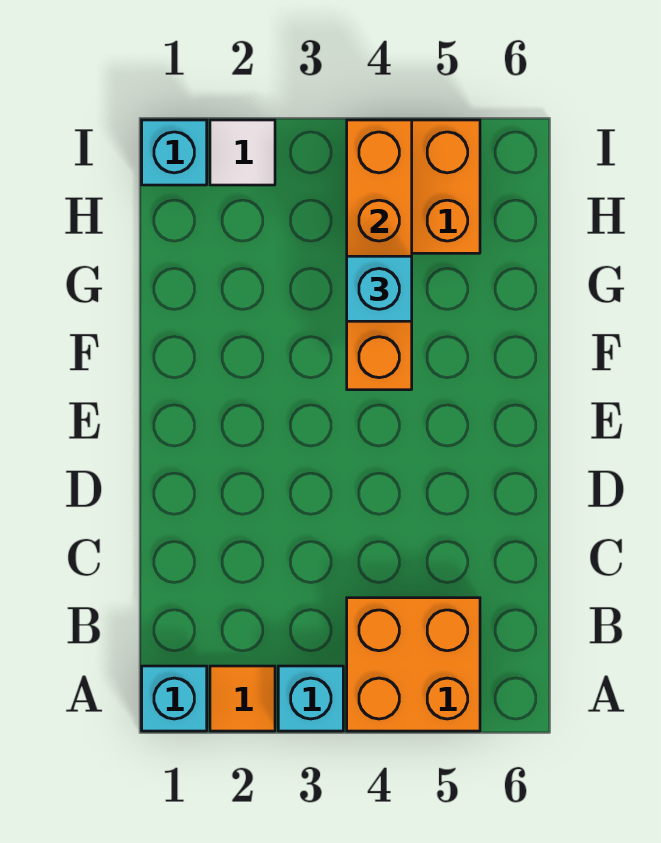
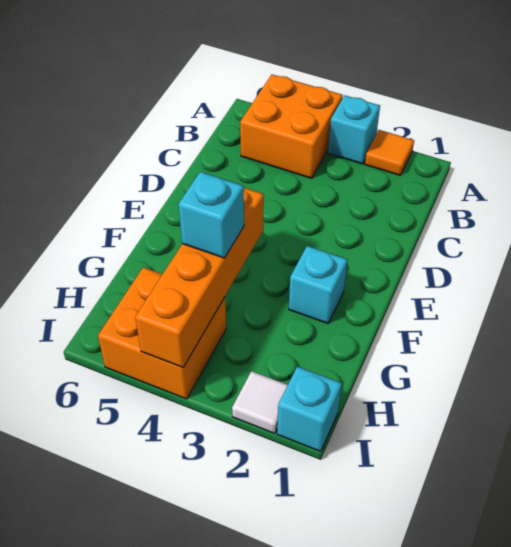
cyan brick A1 level 1 -> cyan brick F2 level 1

